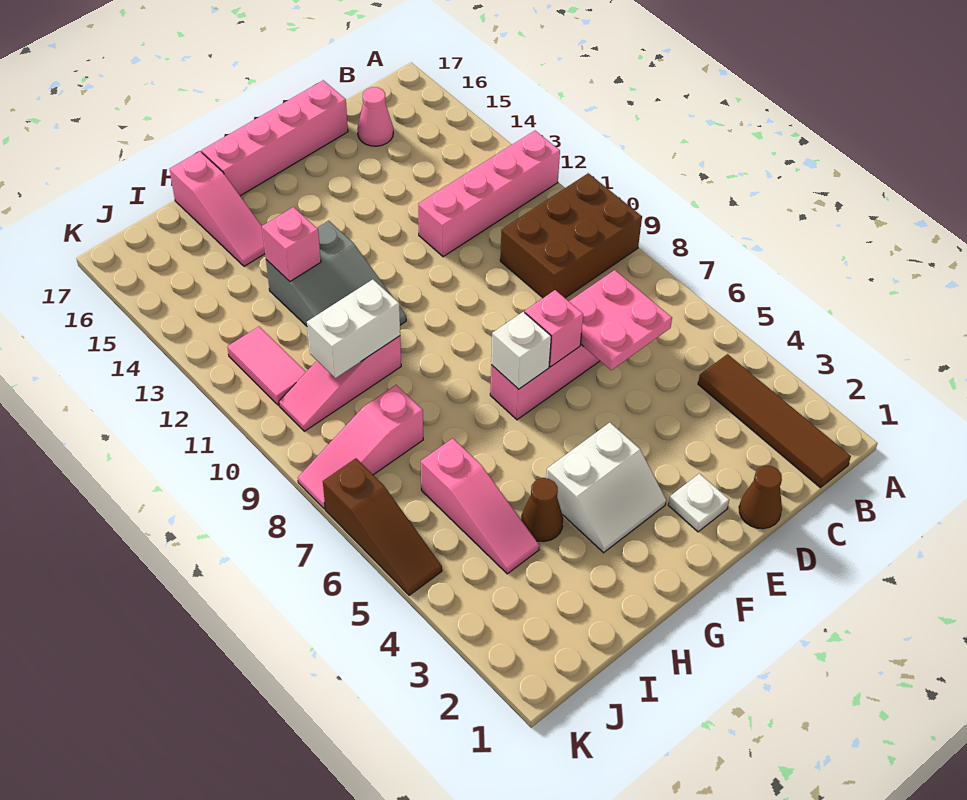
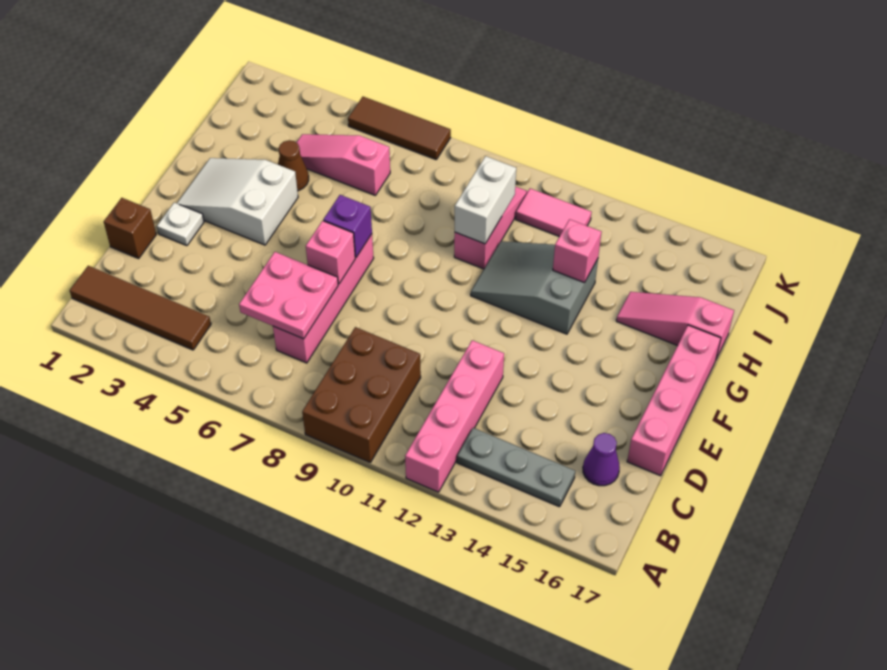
none -> grey plate B13:B15 level 1
pink cone C16 level 1 -> purple cone C16 level 1
brown cone D1 level 1 -> brown brick D1 level 1
white slope F3:G4 level 1 top 4 -> white slope F2:G4 level 1 top 4
white brick F7 level 2 -> purple brick F7 level 2
pink slope I8:K8 level 1 top I -> none
brown slope K5:K7 level 1 top 7 -> brown tile K5:K7 level 1

